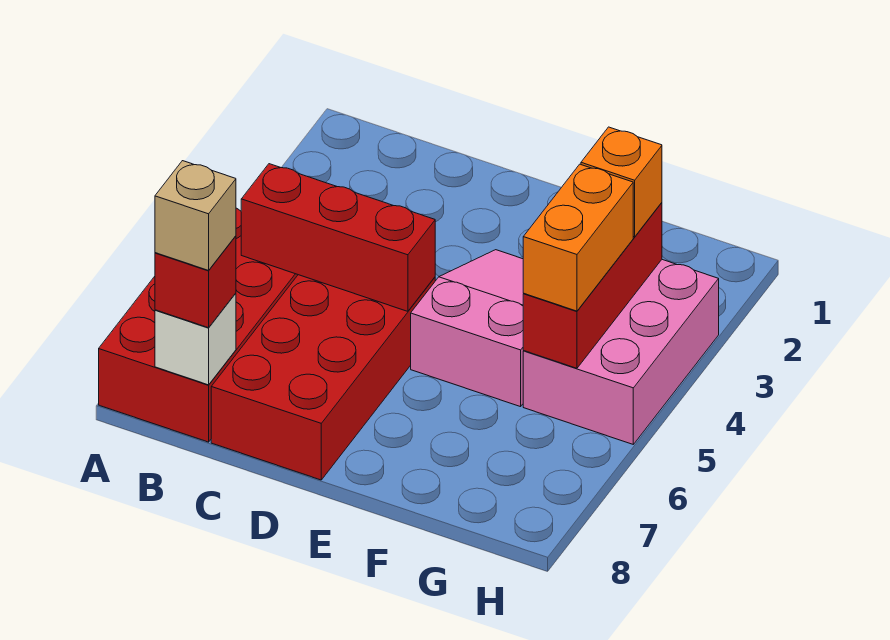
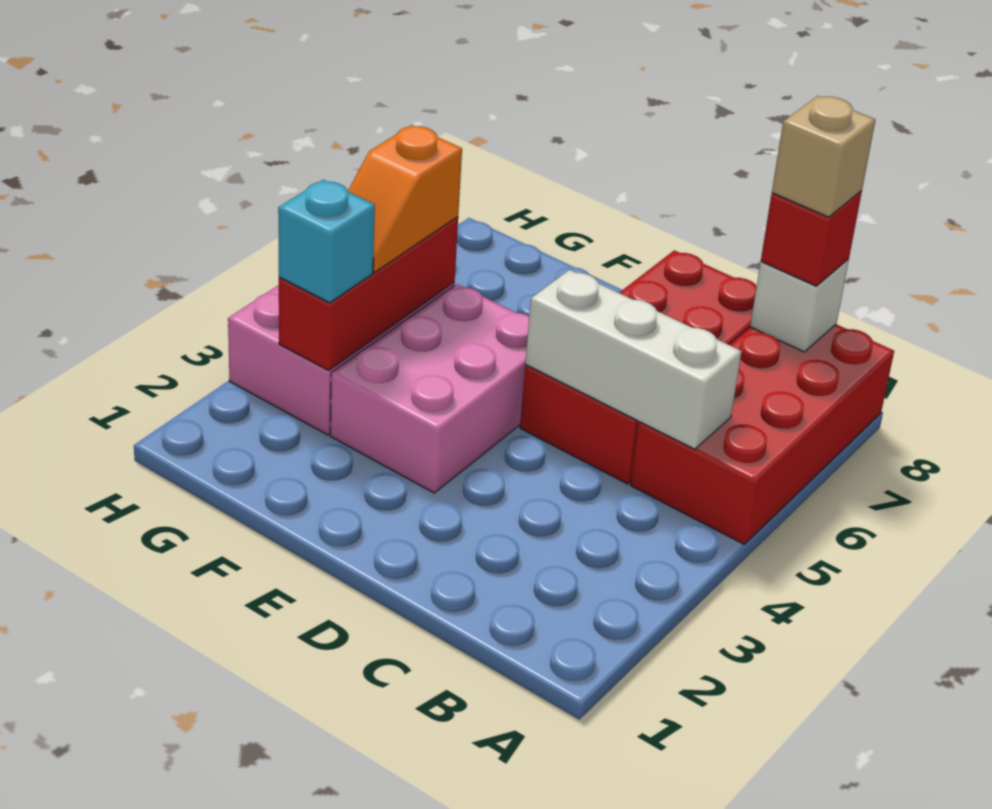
red brick B5:D5 level 2 -> white brick B5:D5 level 2
pink slope E3:F5 level 1 top 5 -> pink brick E3:F5 level 1
orange brick G3 level 3 -> cyan brick G3 level 3
orange brick G4:G5 level 3 -> orange slope G4:G5 level 3 top 5

